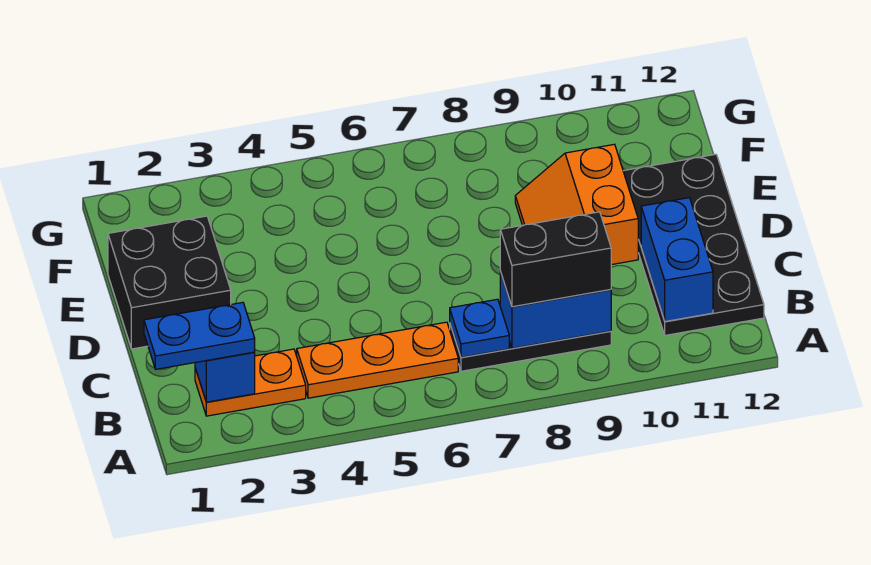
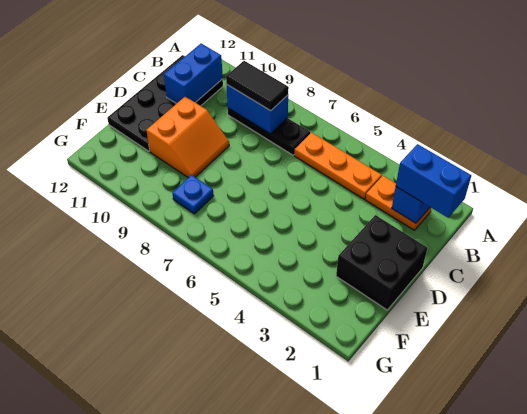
blue plate B1:B2 level 3 -> blue brick B1:B2 level 3
blue plate B7 level 2 -> blue plate F8 level 1
black brick B8:B9 level 3 -> black tile B8:B9 level 3

